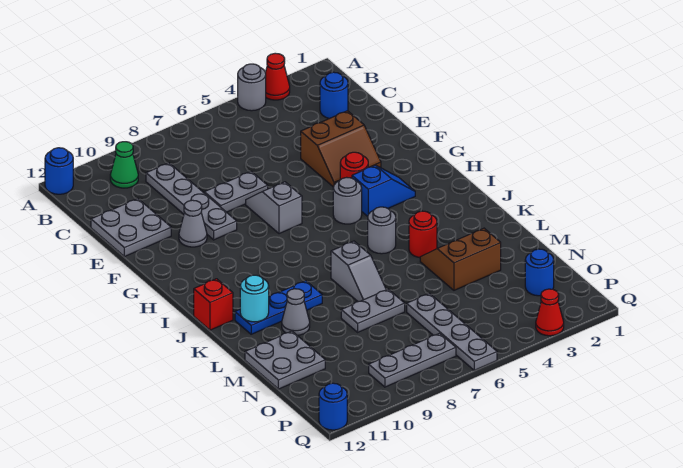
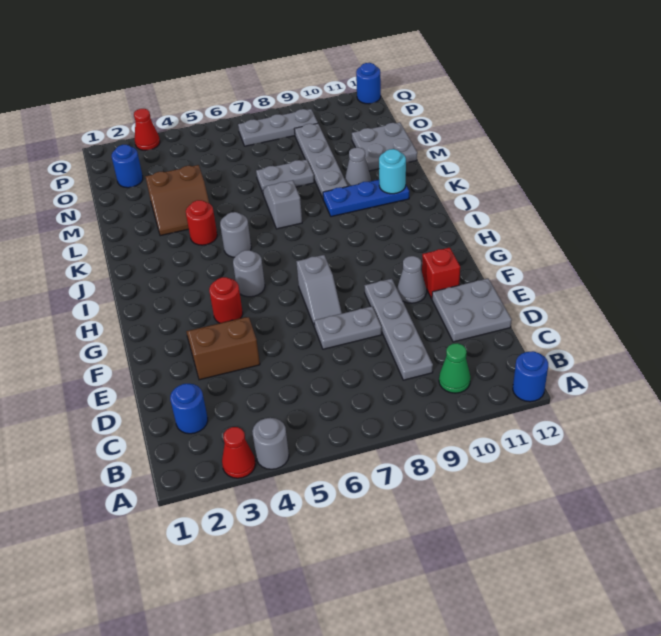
blue slope H3:H4 level 1 top 4 -> none
red brick J12 level 1 -> red brick F11 level 1
grey plate N6:Q6 level 1 -> grey plate L9:O9 level 1

